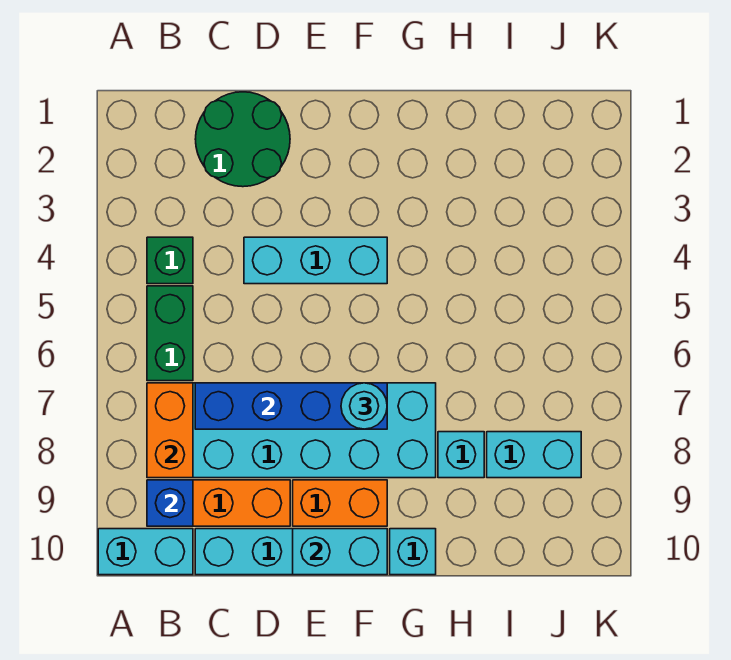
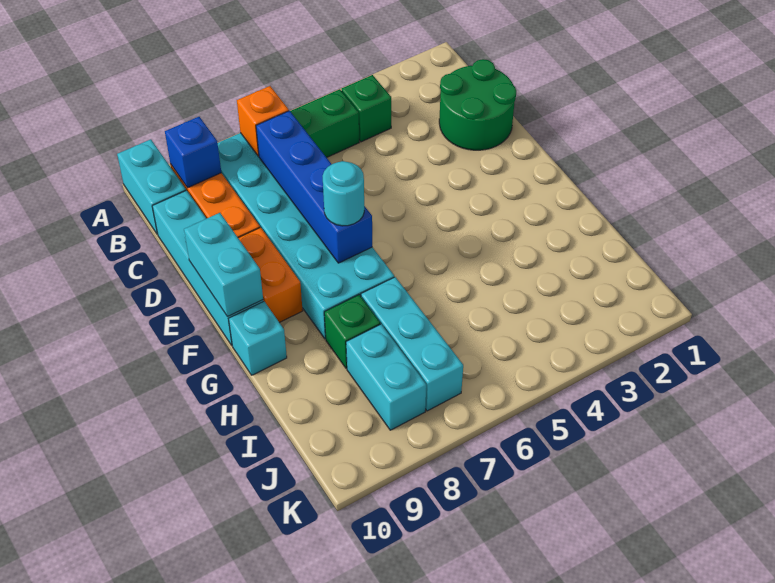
orange brick B7:B8 level 2 -> orange brick B7 level 2
cyan brick D4:F4 level 1 -> cyan brick H7:J7 level 1
cyan brick H8 level 1 -> green brick H8 level 1

